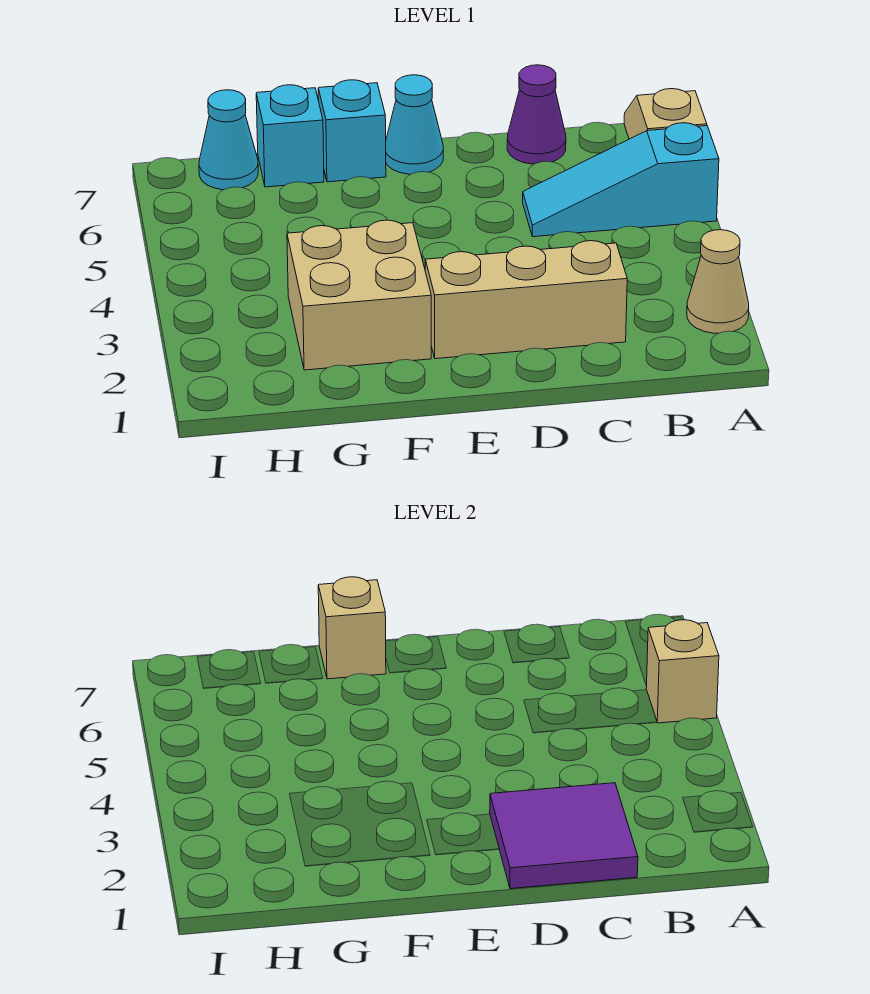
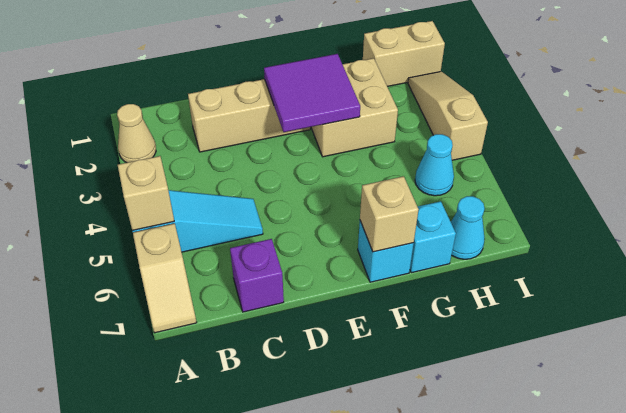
purple tile C1:D2 level 2 -> purple tile E2:F3 level 2
purple cone C7 level 1 -> purple brick C7 level 1
cyan cone E7 level 1 -> cyan cone H5 level 1
none -> tan brick H1:I1 level 1
none -> tan slope I2:I4 level 1 top 4

